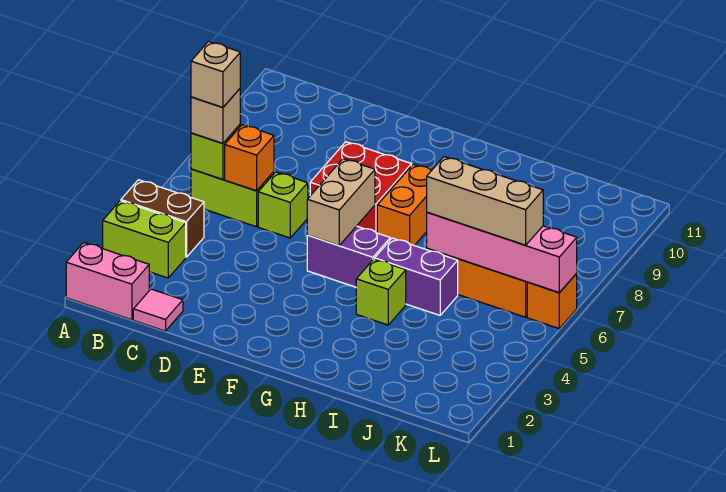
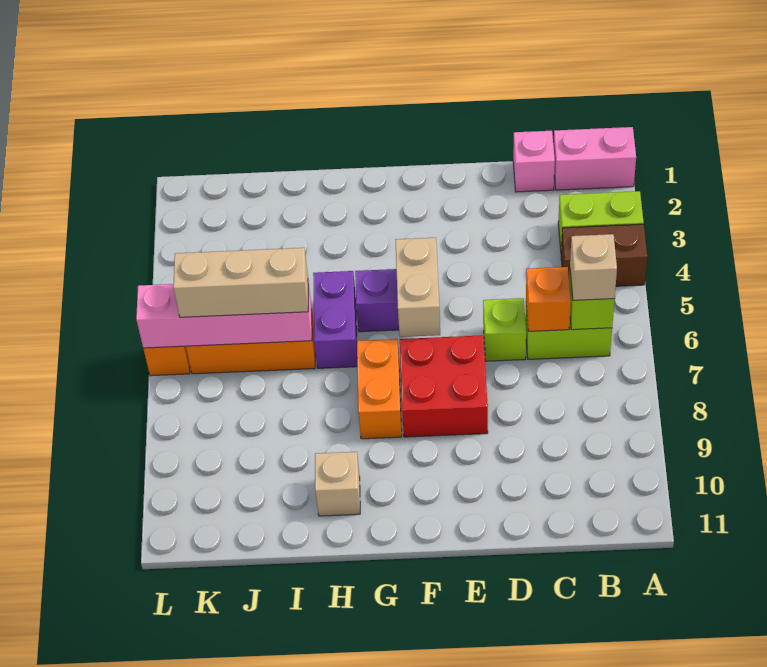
tan brick B6 level 4 -> tan brick H10 level 1
pink tile C1 level 1 -> pink brick C1 level 1
lime brick H4 level 1 -> none
purple brick H5:I5 level 1 -> purple brick H5:H6 level 1

